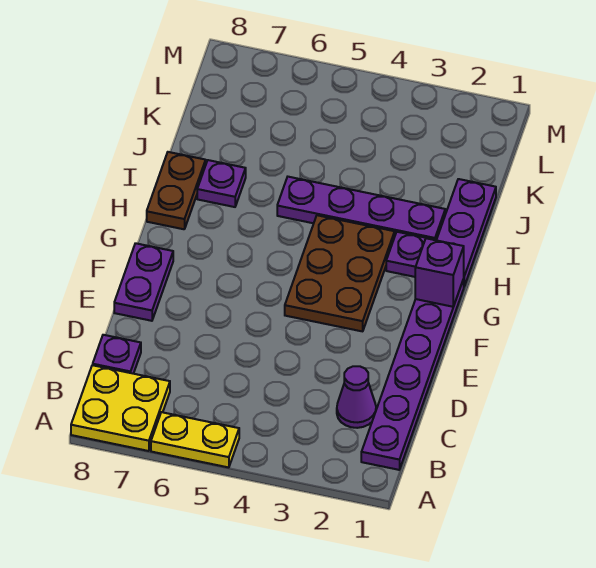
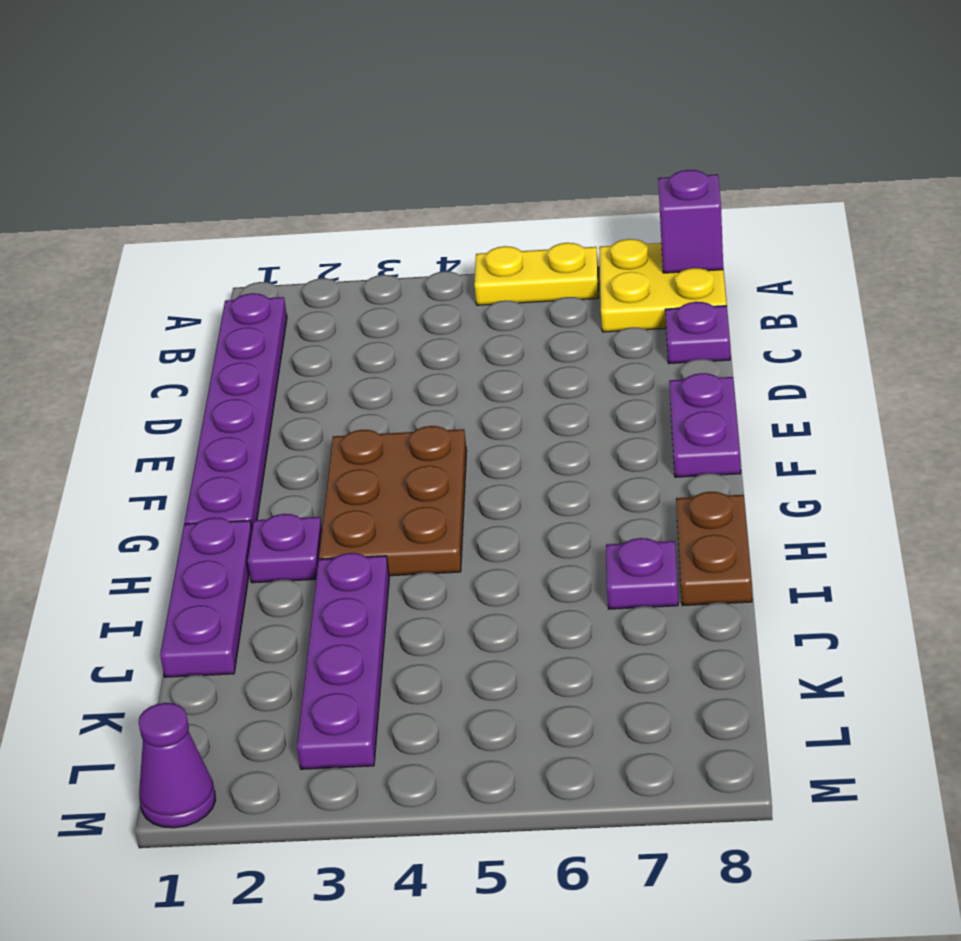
purple cone C2 level 1 -> purple cone M1 level 1
purple brick G1 level 2 -> purple brick A8 level 2
purple plate I2:I5 level 1 -> purple plate I3:L3 level 1

